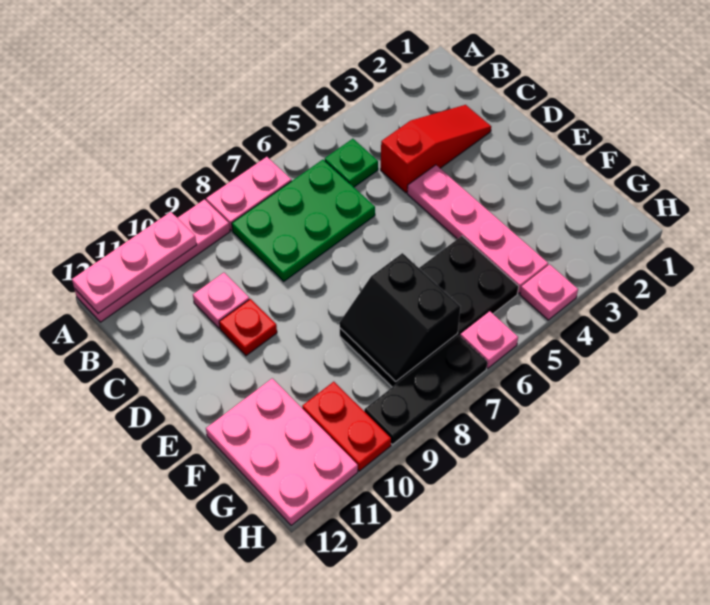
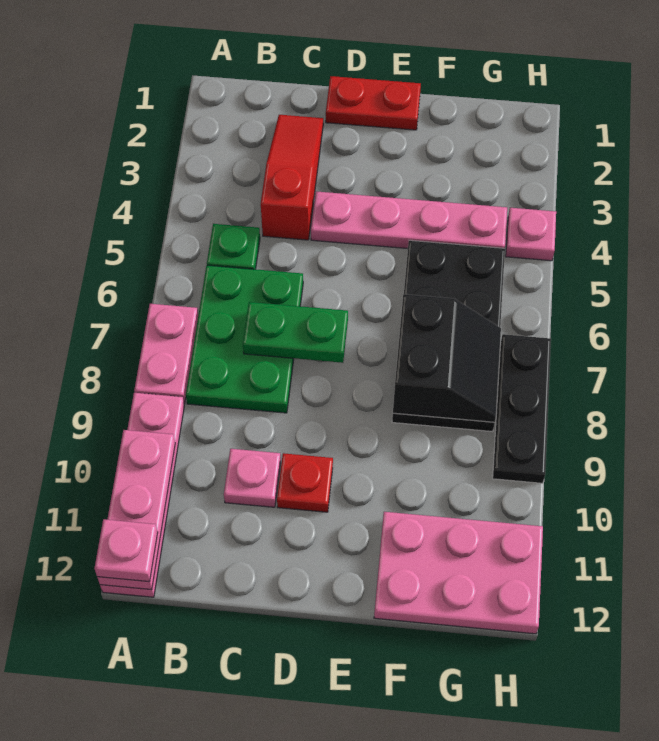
none -> green plate C7:D7 level 2
black slope F7:G8 level 2 top 7 -> black slope F7:G8 level 2 top F
red plate G10:H10 level 1 -> red plate D1:E1 level 1
pink plate H6 level 1 -> pink plate A12 level 3

